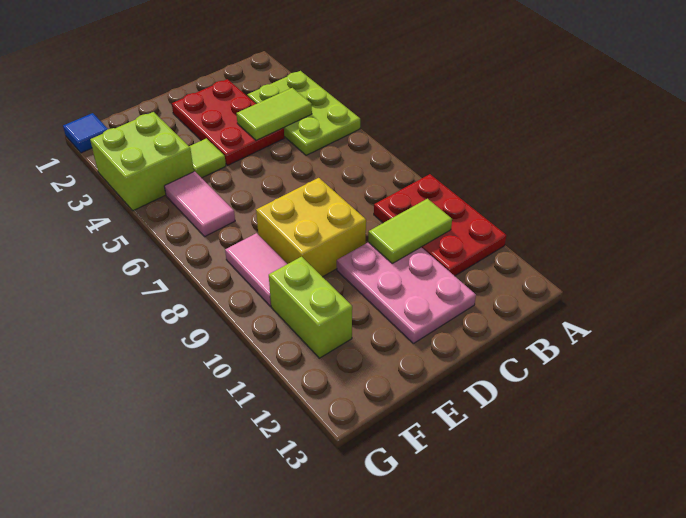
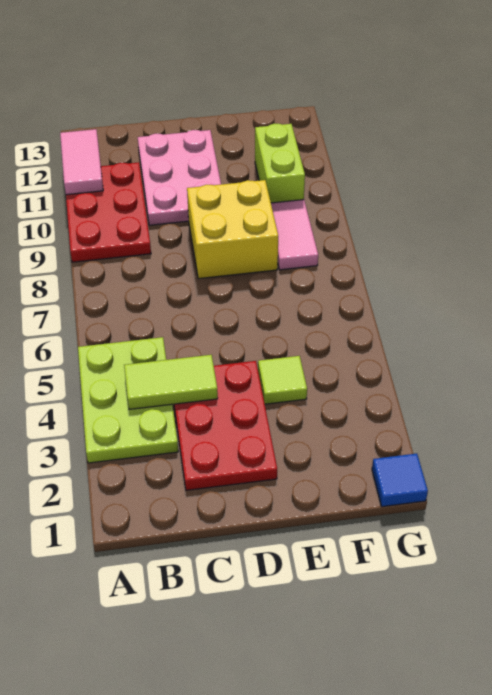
lime tile B10:C10 level 2 -> none
lime brick F3:G4 level 1 -> none
pink tile F5:F6 level 1 -> pink tile A11:A12 level 2

